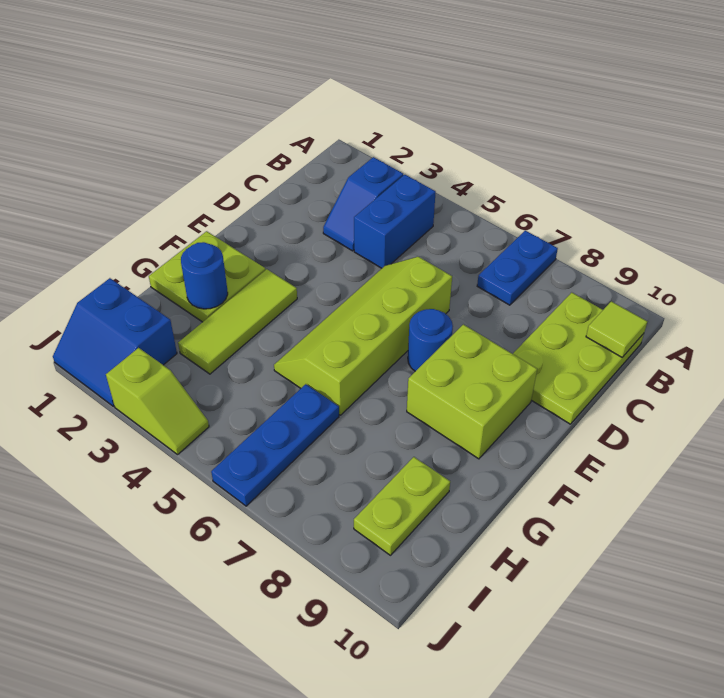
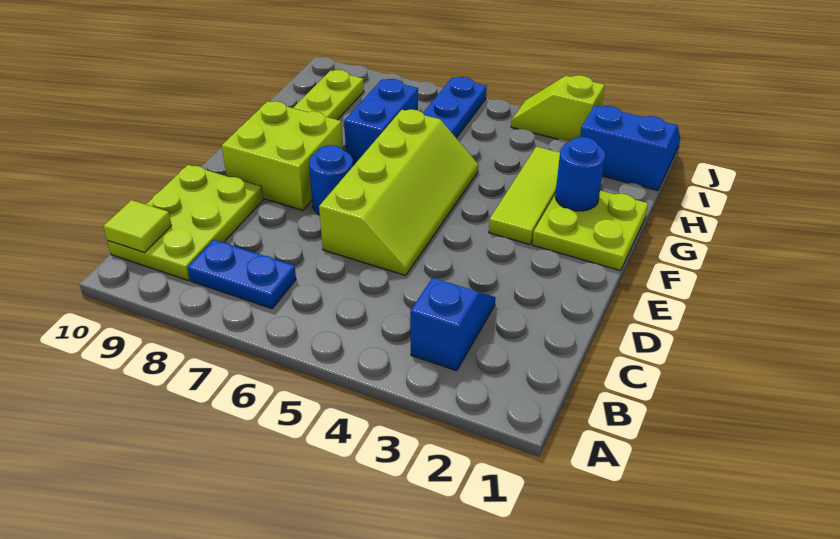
blue plate A7:B7 level 1 -> blue plate B7:B8 level 1
blue brick B4:C4 level 1 -> blue brick G7:H7 level 1

